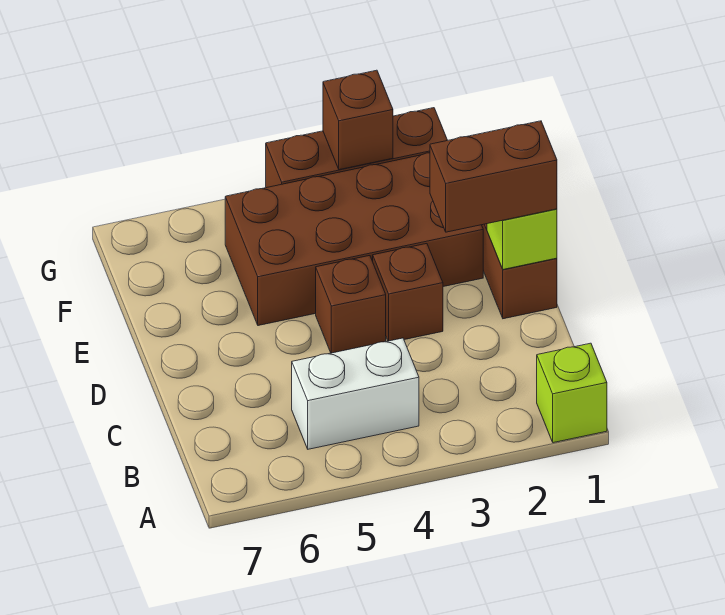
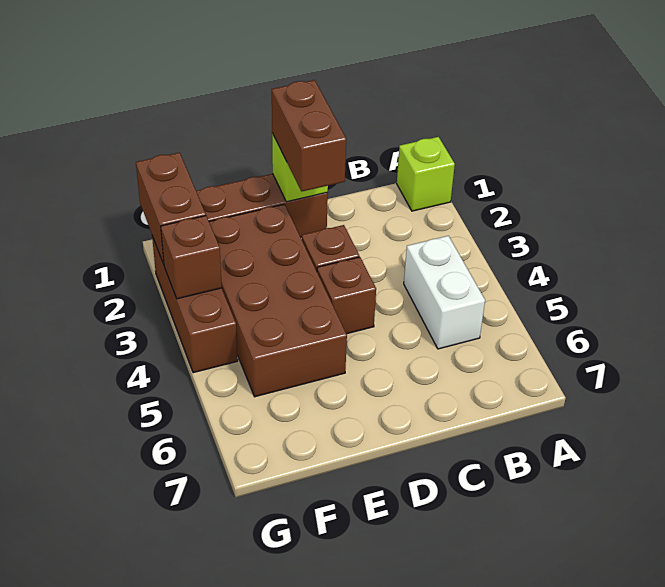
none -> brown brick G1:G2 level 2

